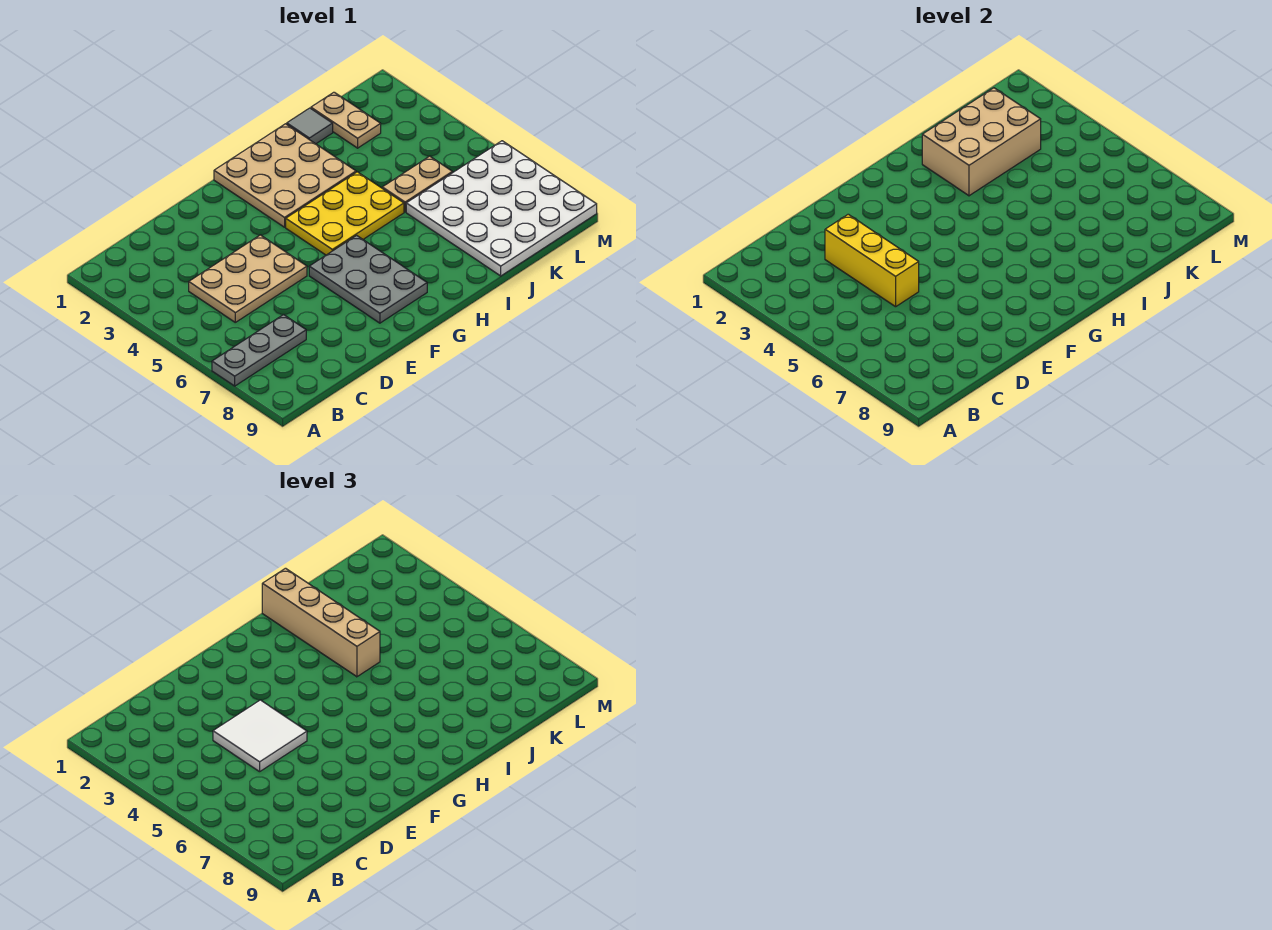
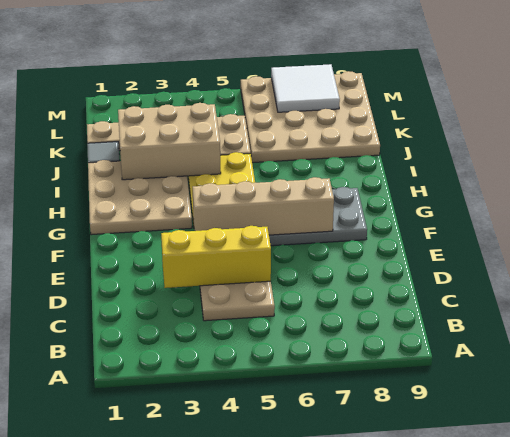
grey plate A7:C7 level 1 -> none
white tile D4:E5 level 3 -> white tile L7:M8 level 2
tan brick I1:I4 level 3 -> tan brick F4:F7 level 2
tan brick I2:K3 level 2 -> tan brick I2:J4 level 2
white plate J6:M9 level 1 -> tan plate J6:M9 level 1

